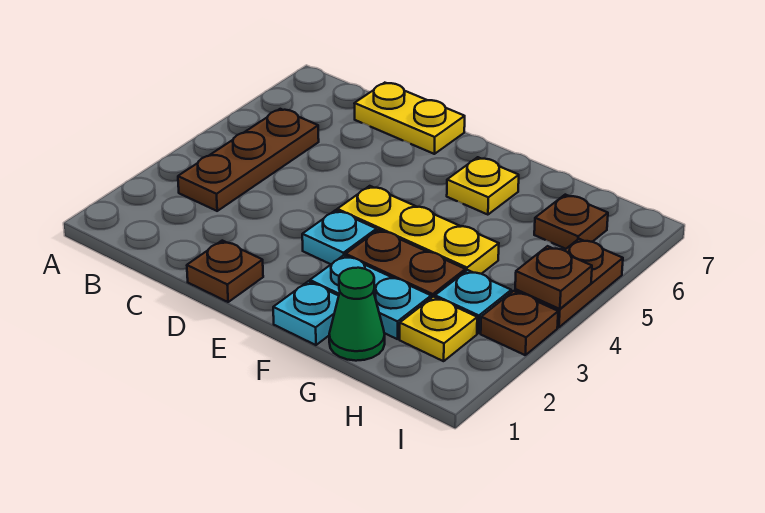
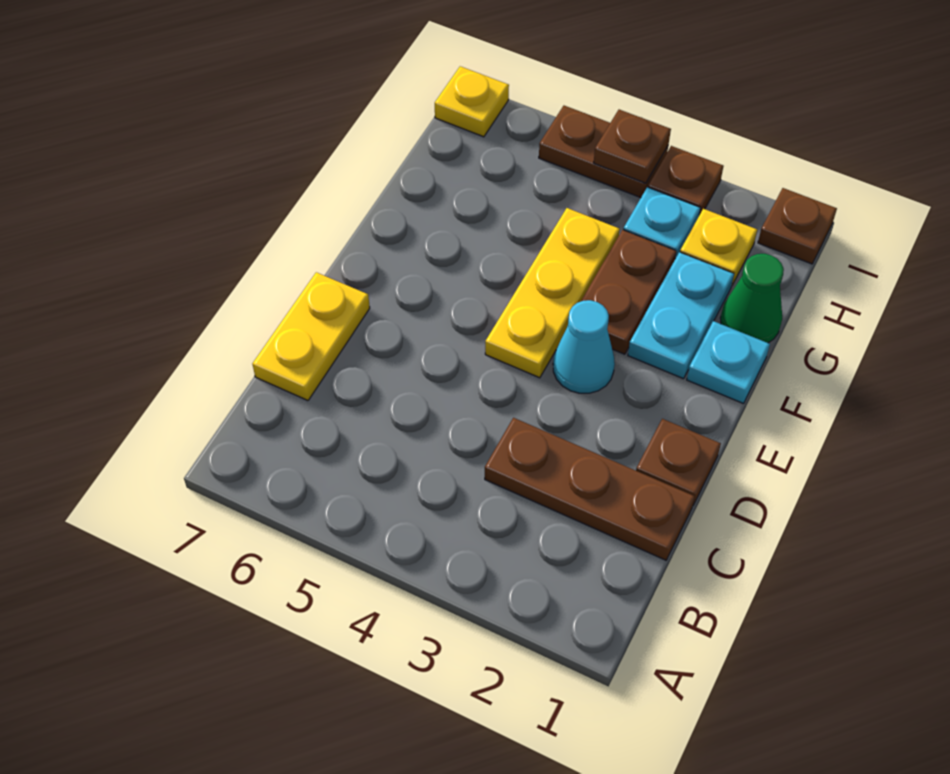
brown plate B3:B5 level 1 -> brown plate C1:C3 level 1
cyan plate E3 level 1 -> cyan cone E3 level 1
yellow plate F6 level 1 -> yellow plate I7 level 1
brown plate H6 level 1 -> brown plate I1 level 1

